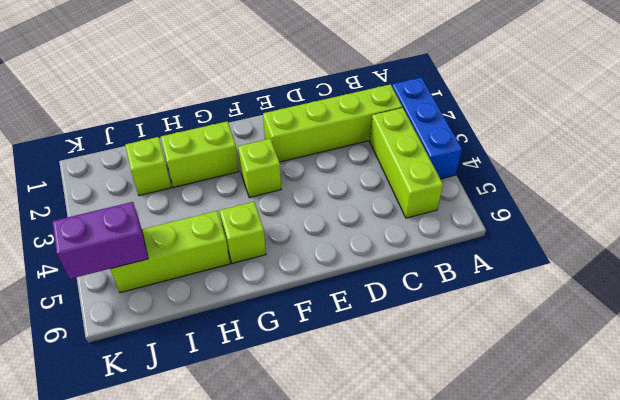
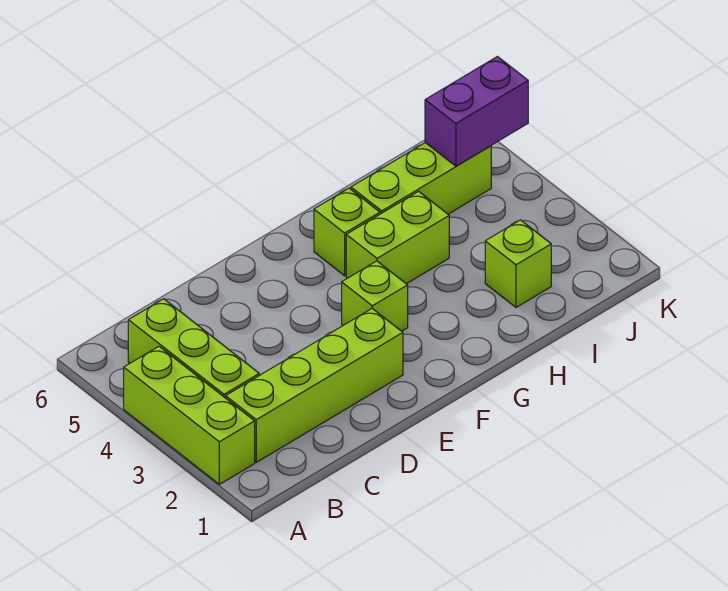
blue brick A2:A4 level 1 -> lime brick A2:A4 level 1
lime brick G2:H2 level 1 -> lime brick G4:H4 level 1

